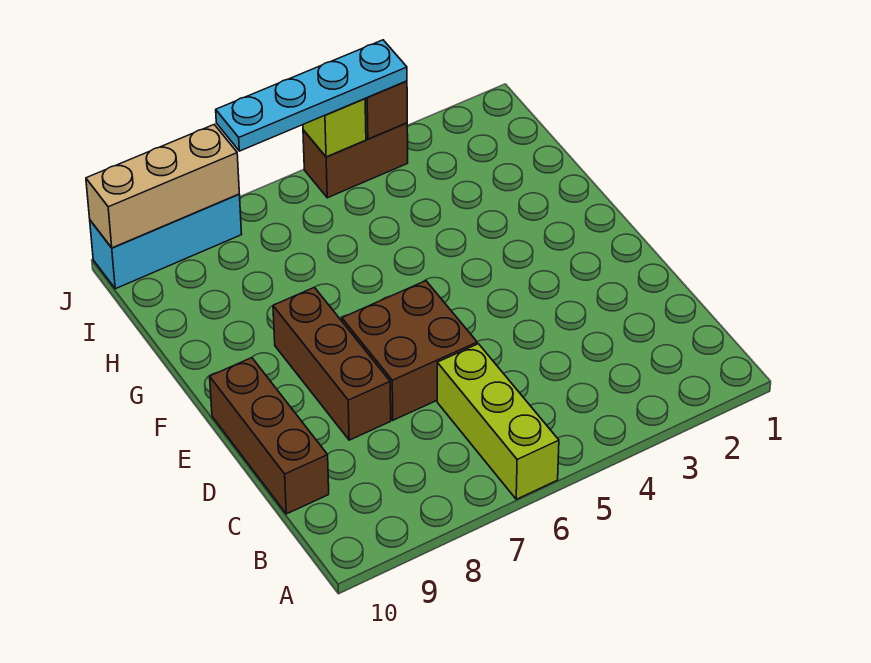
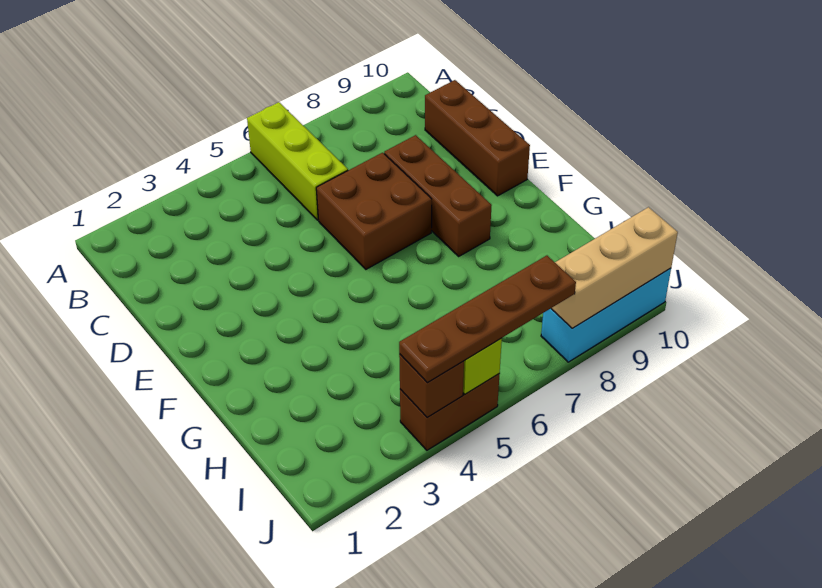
cyan plate J4:J7 level 3 -> brown plate J4:J7 level 3

